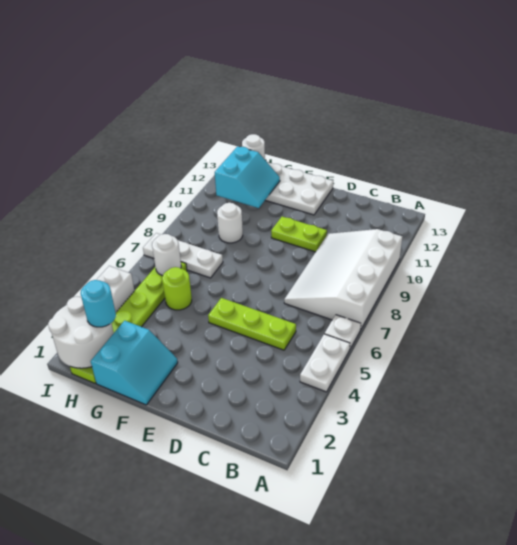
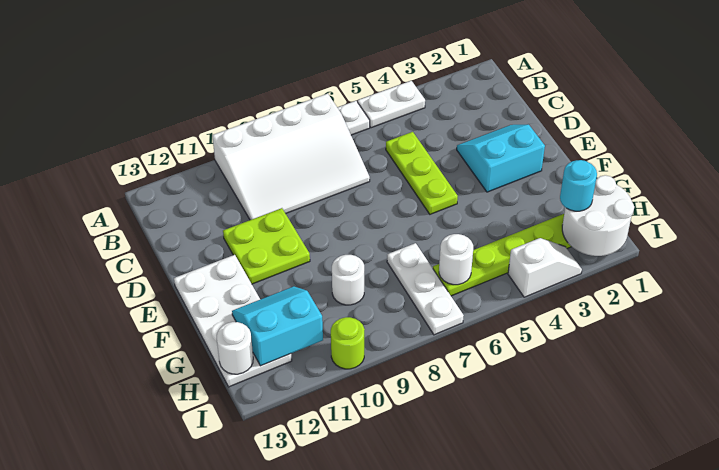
lime plate D10:E10 level 1 -> lime plate D10:E11 level 1
cyan slope F1:G2 level 1 top G -> cyan slope D2:E3 level 1 top E
lime round brick G5 level 1 -> lime round brick I10 level 1

